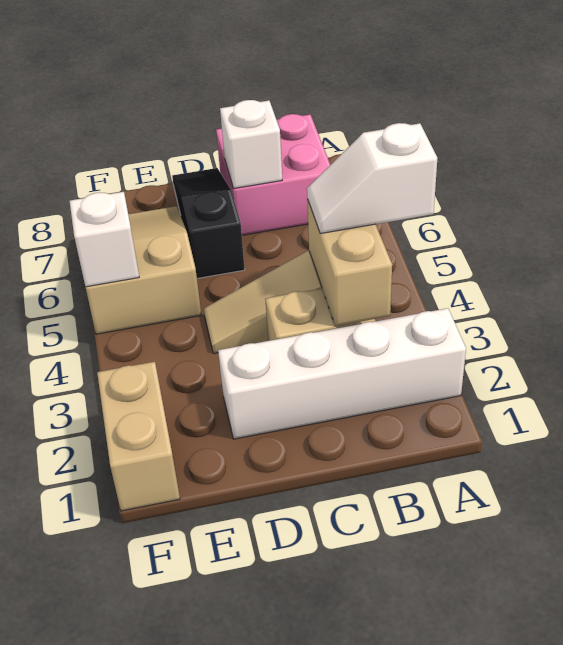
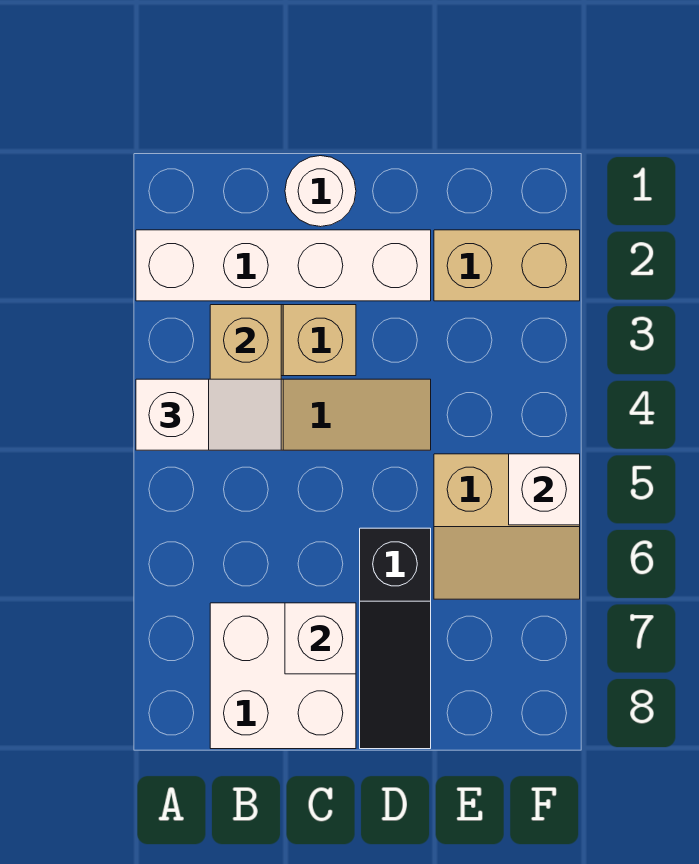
pink brick B7:C8 level 1 -> white brick B7:C8 level 1
none -> white round brick C1 level 1
tan slope E5:F7 level 1 top 5 -> tan slope E5:F6 level 1 top 5
tan brick F1:F2 level 1 -> tan brick E2:F2 level 1

